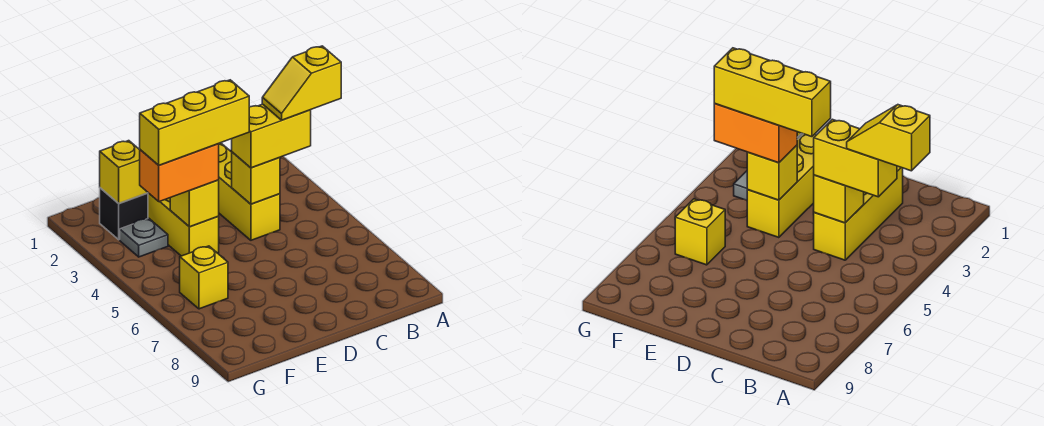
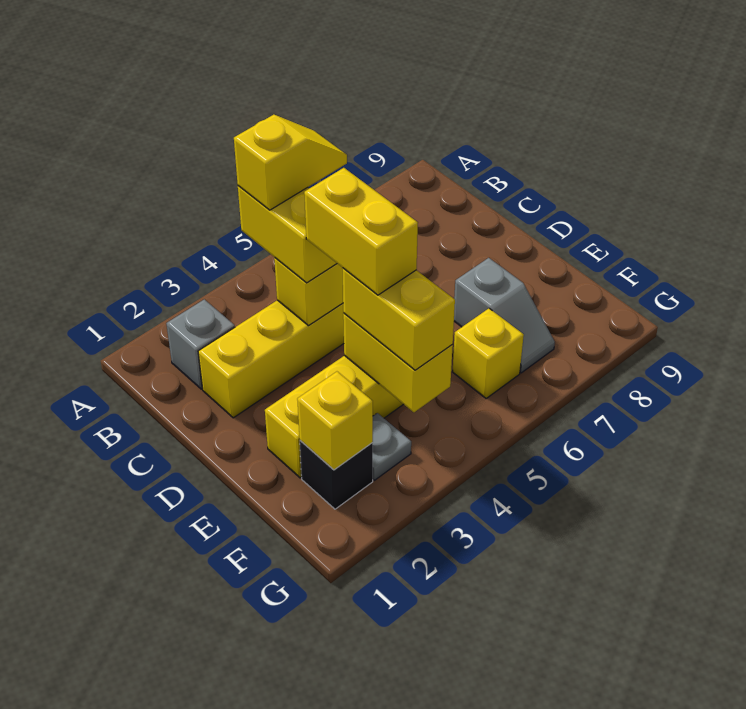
yellow slope A4:B4 level 4 top A -> yellow slope B4:B5 level 4 top 4
none -> grey brick B2 level 1
yellow brick D4:F4 level 4 -> yellow brick D4:E4 level 4
yellow brick E4 level 2 -> yellow brick E4:F4 level 2
orange brick E4:F4 level 3 -> yellow brick E4:F4 level 3
none -> grey slope E7:F7 level 1 top E

